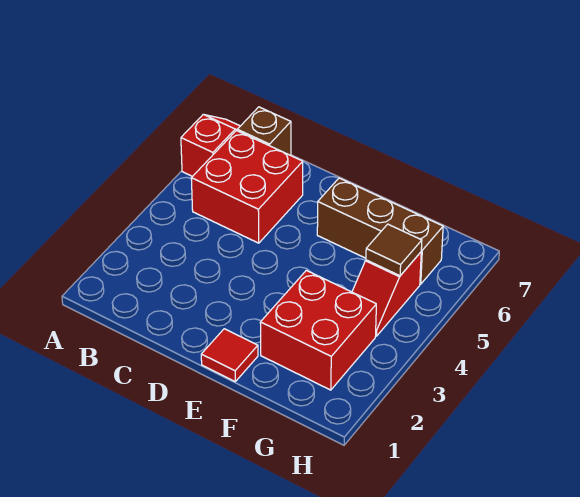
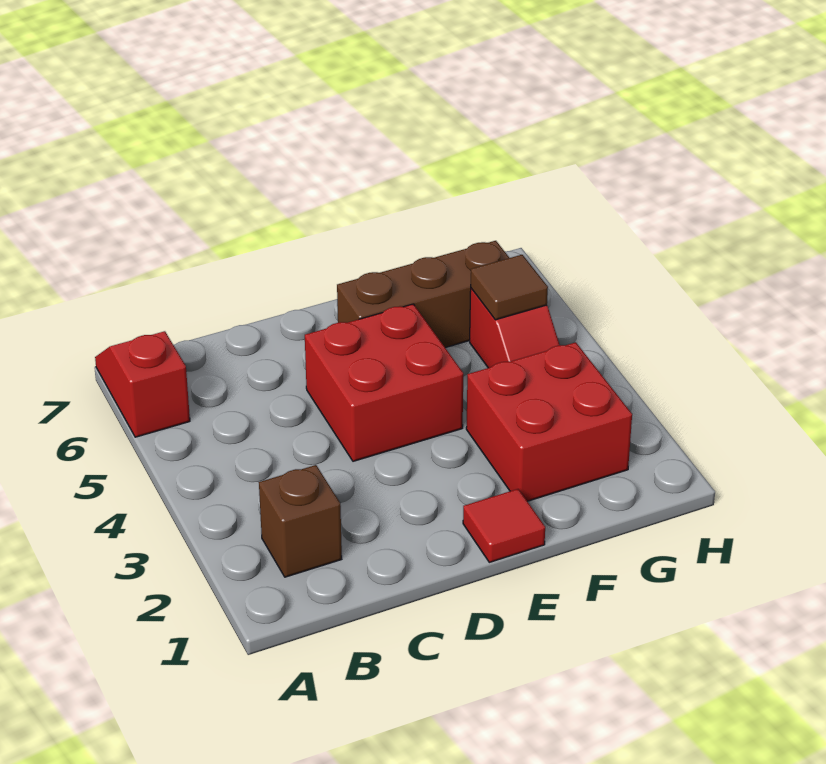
red brick B5:C6 level 1 -> red brick D4:E5 level 1
brown brick B7 level 1 -> brown brick B2 level 1

